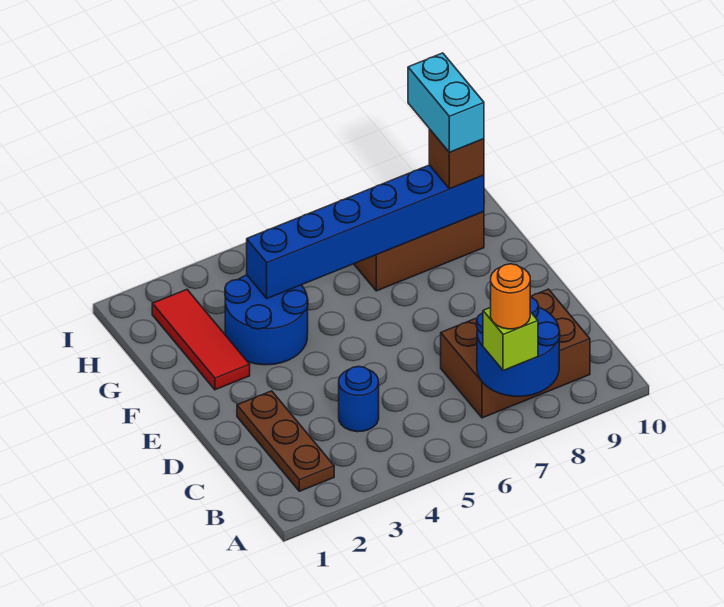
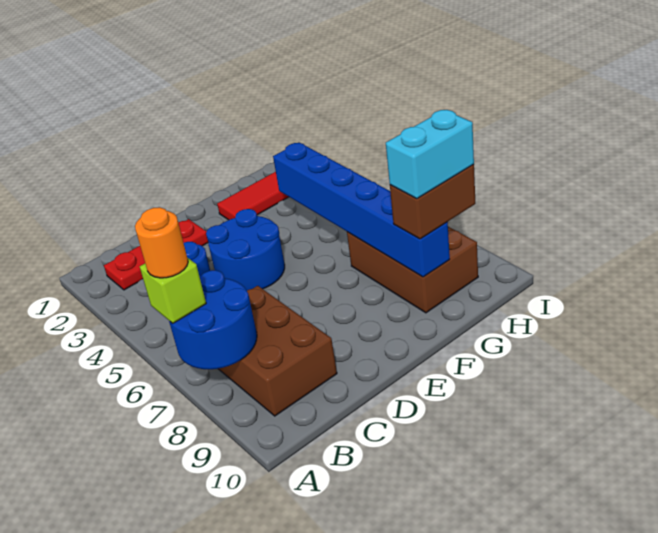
brown plate B2:D2 level 1 -> red plate B2:D2 level 1
blue round brick F3:G4 level 1 -> blue round brick D4:E5 level 1
brown brick G9 level 3 -> brown brick G9:H9 level 3

